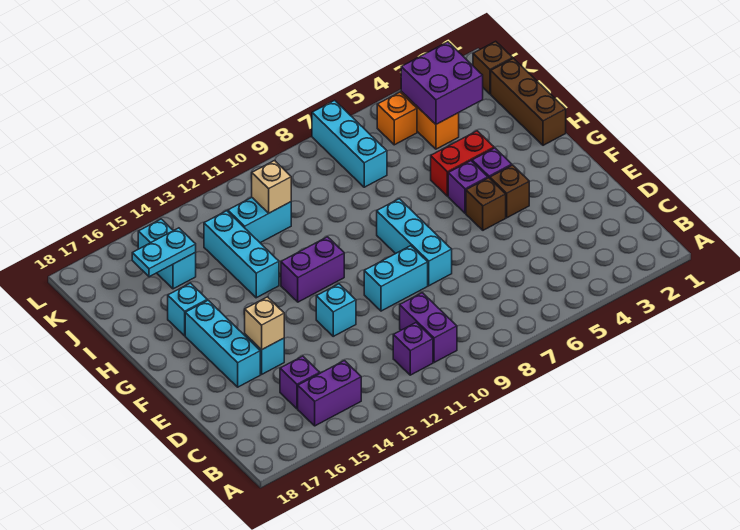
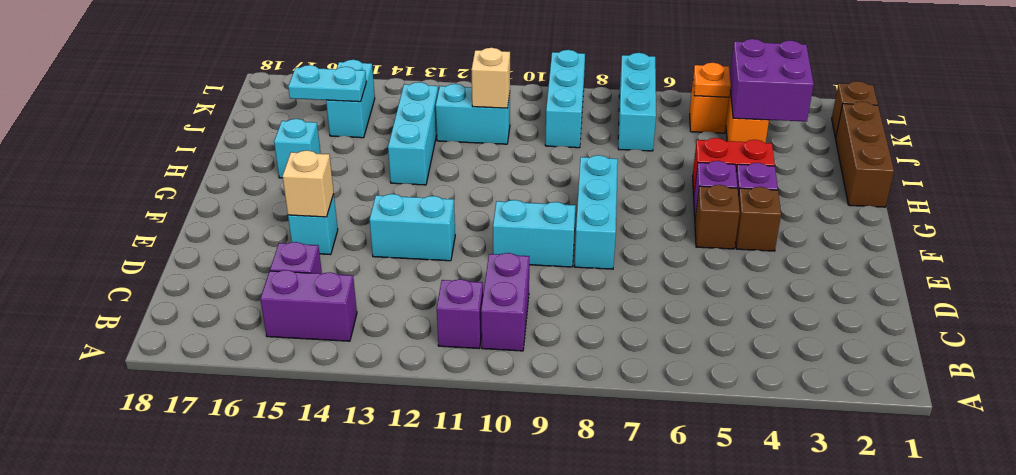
cyan brick E12 level 1 -> cyan brick E12:E13 level 1
cyan brick E16:G16 level 1 -> cyan brick J9:L9 level 1
purple brick G11:G12 level 1 -> none
none -> orange plate K5 level 2

